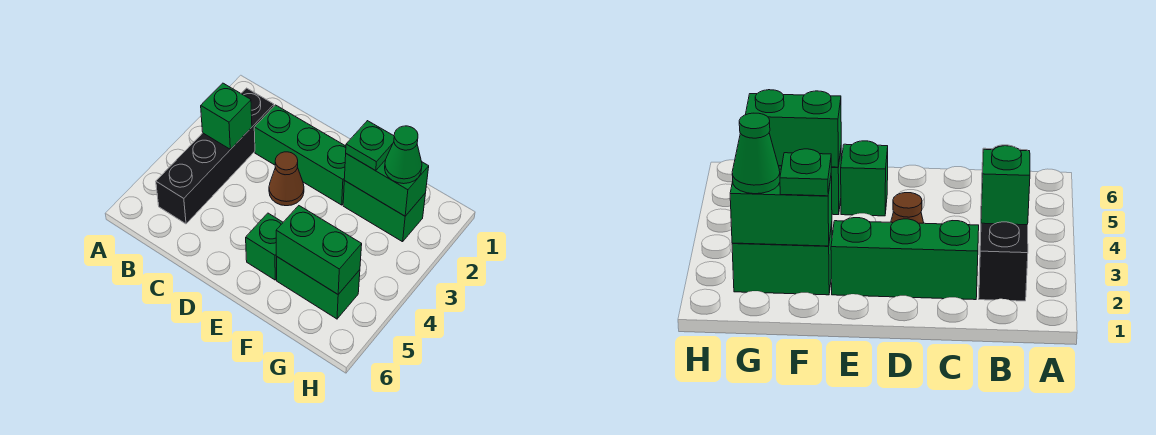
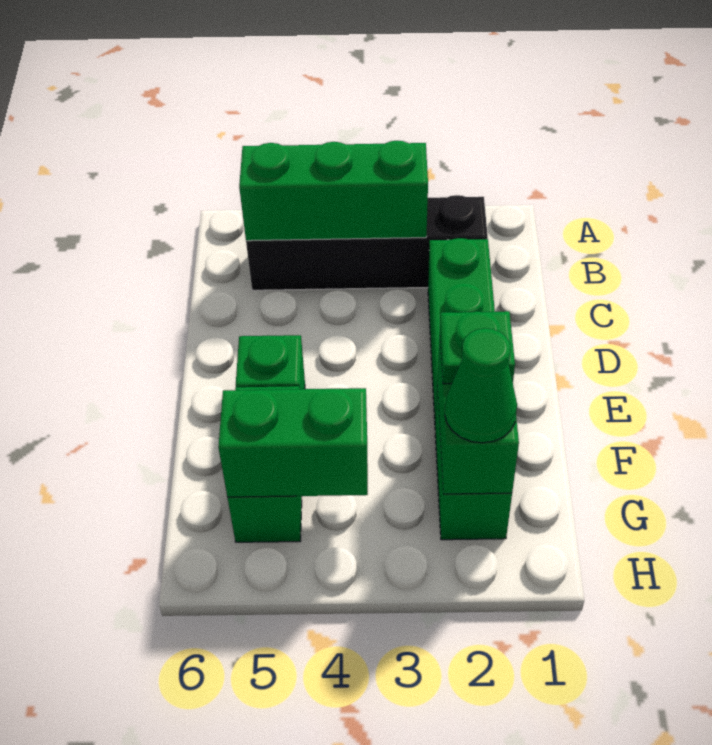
green brick B3 level 2 -> green brick B3:B5 level 2
brown cone D3 level 1 -> none
green brick F5:G5 level 2 -> green brick G4:G5 level 2

